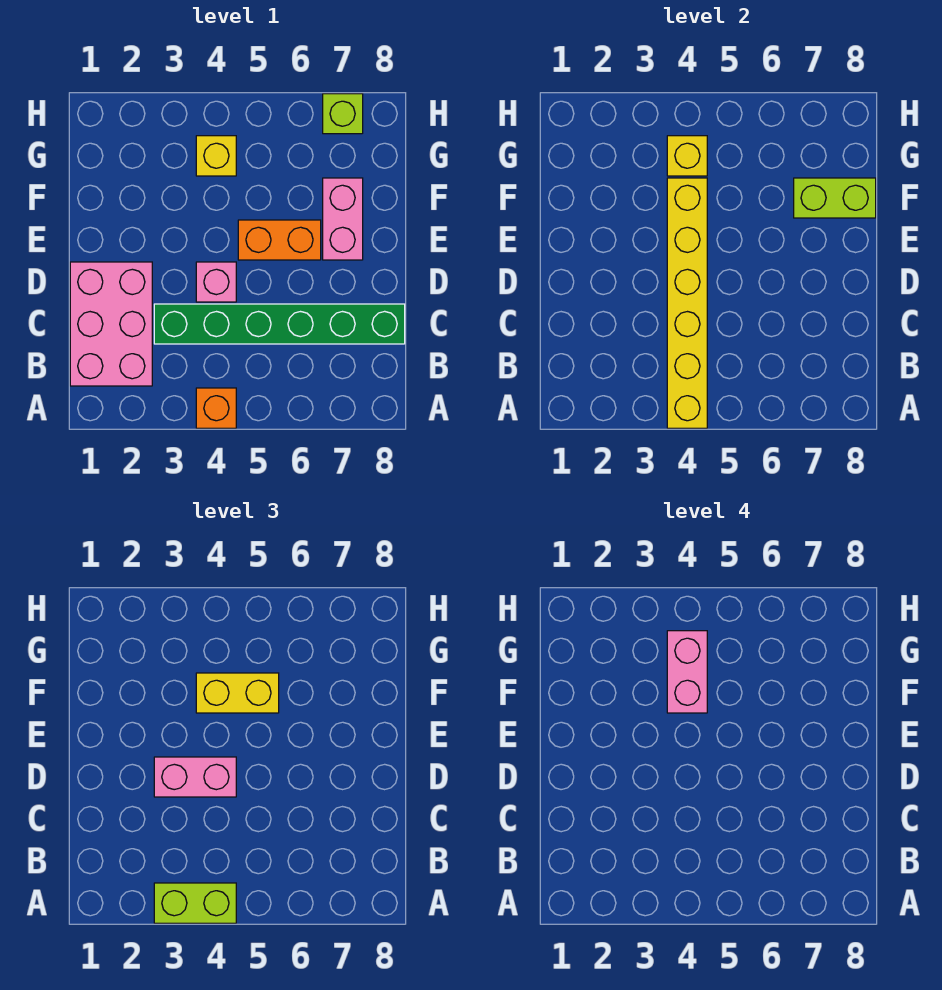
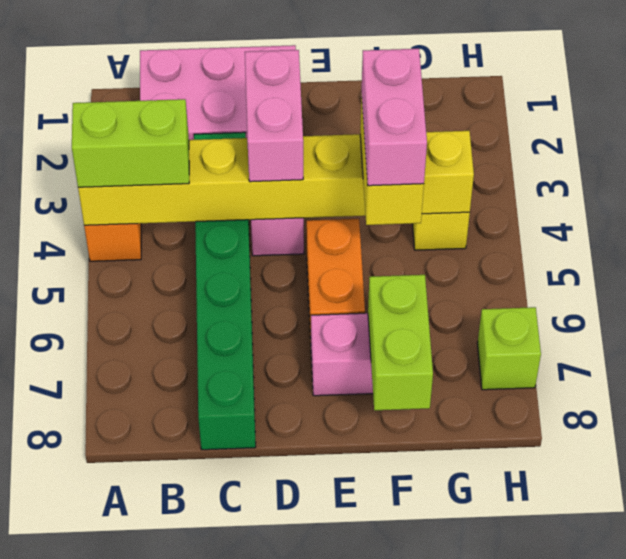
lime brick A3:A4 level 3 -> lime brick A4:B4 level 3
pink brick F4:G4 level 4 -> pink brick F4:F5 level 4

